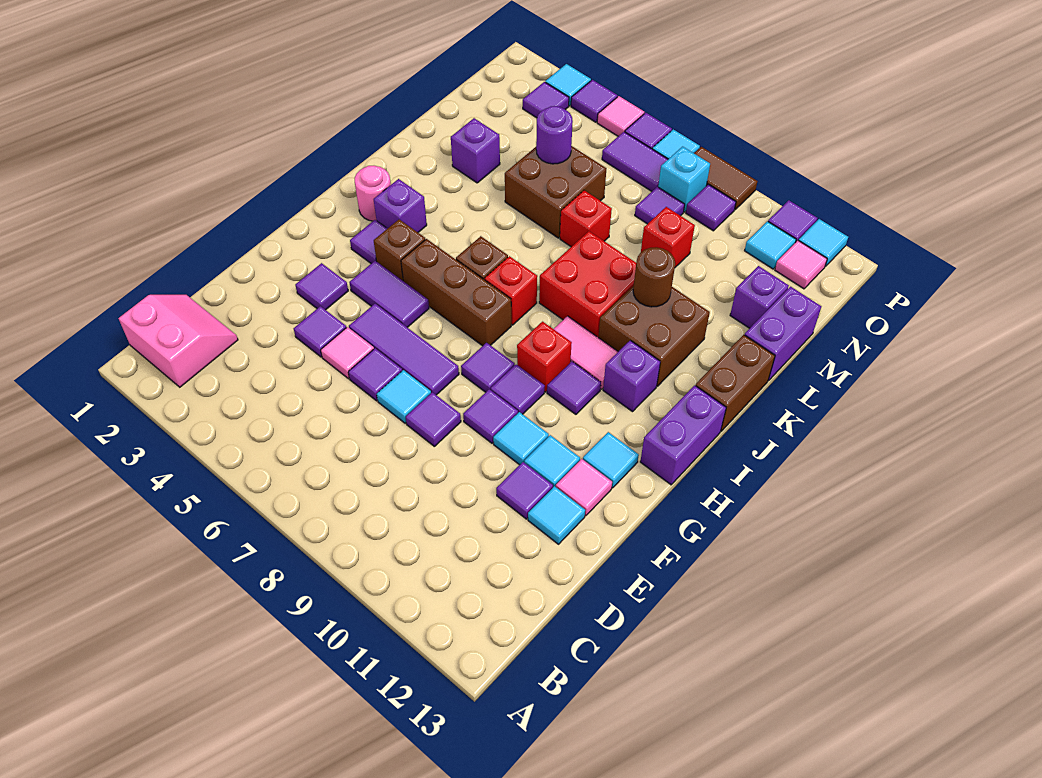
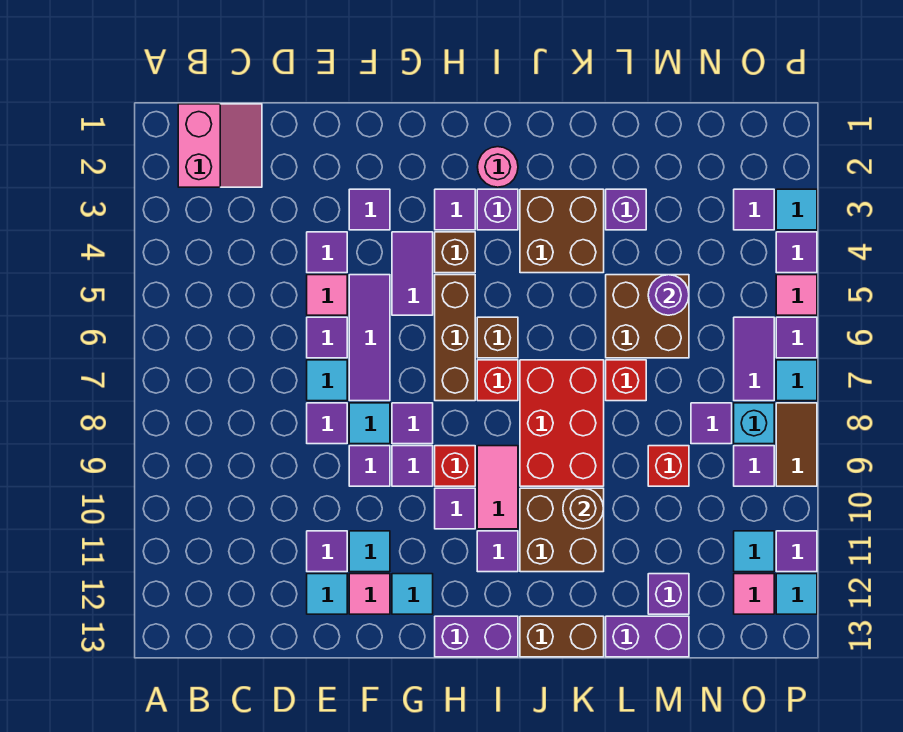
cyan tile F10 level 1 -> cyan tile F8 level 1
purple brick I11 level 1 -> purple tile I11 level 1
none -> brown brick J3:K4 level 1
red brick J8:K9 level 1 -> red brick J7:K9 level 1

